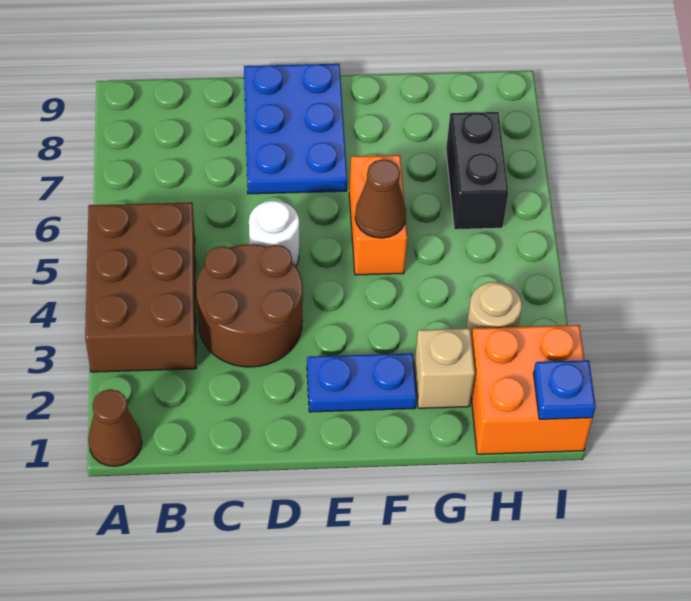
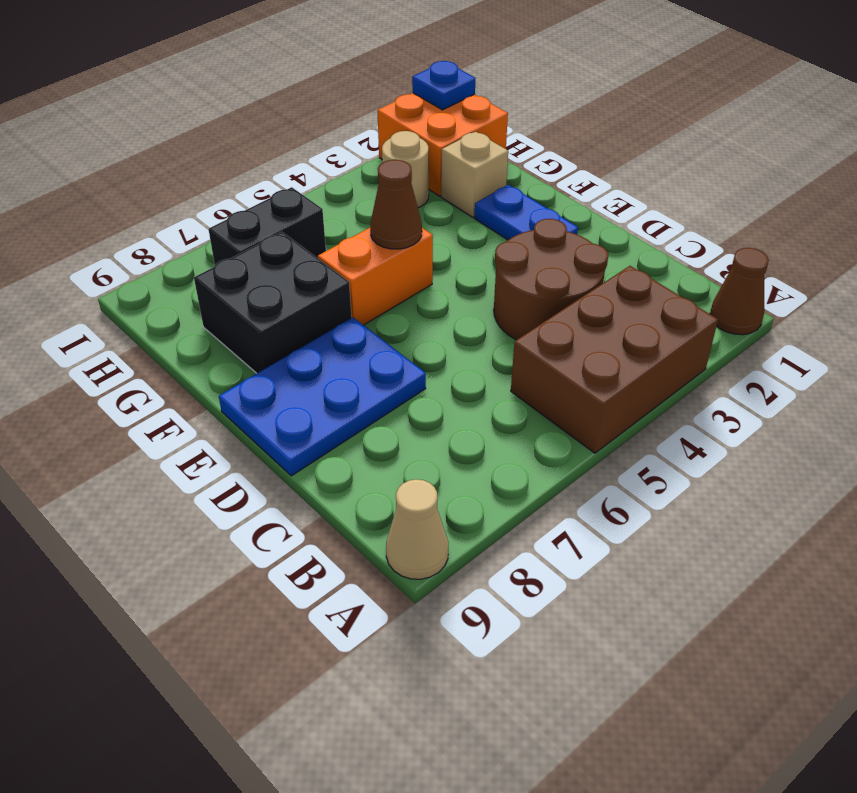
none -> tan cone A9 level 1
white round brick D5 level 1 -> none
none -> black brick F7:G8 level 1

